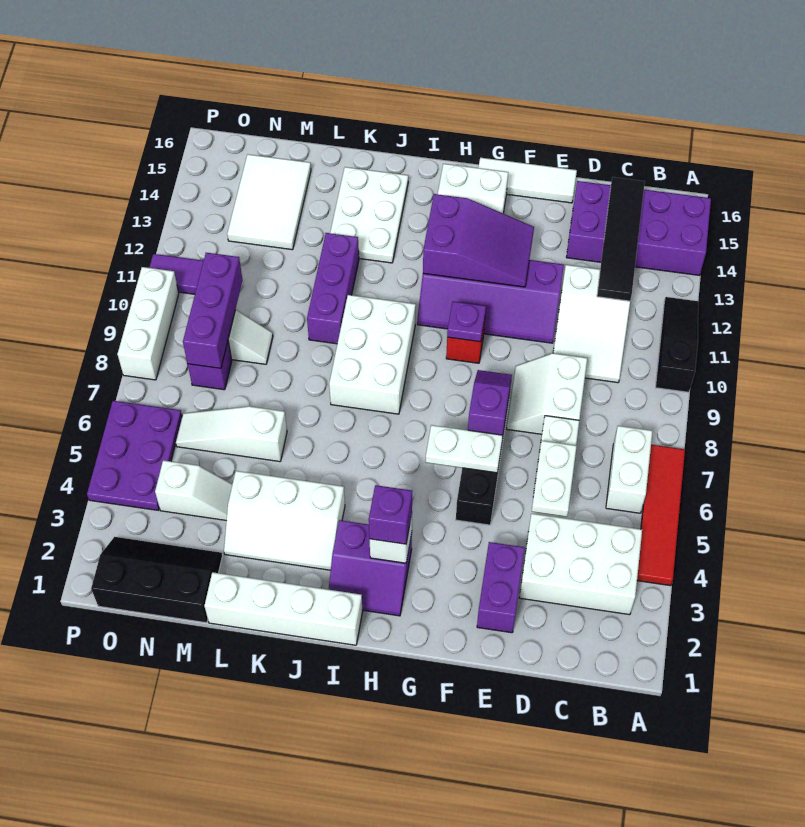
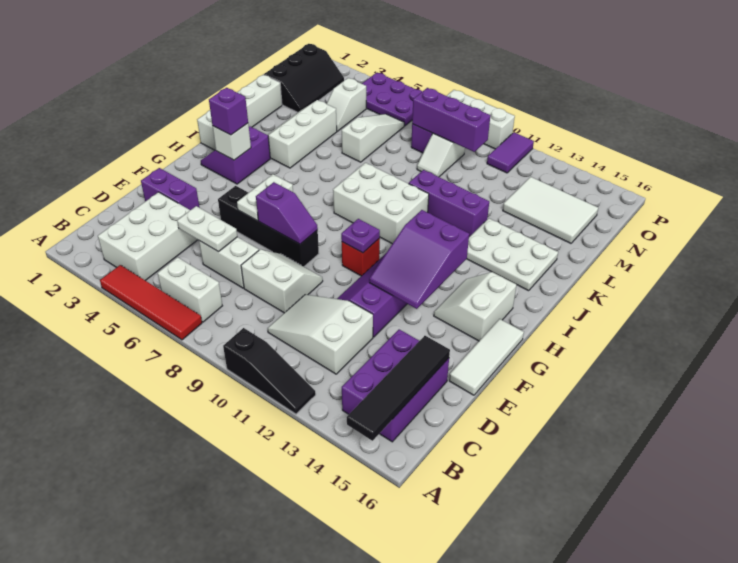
purple brick A14:D15 level 1 -> purple brick B14:D15 level 1
black tile C12:C15 level 2 -> black tile A15:D15 level 2

